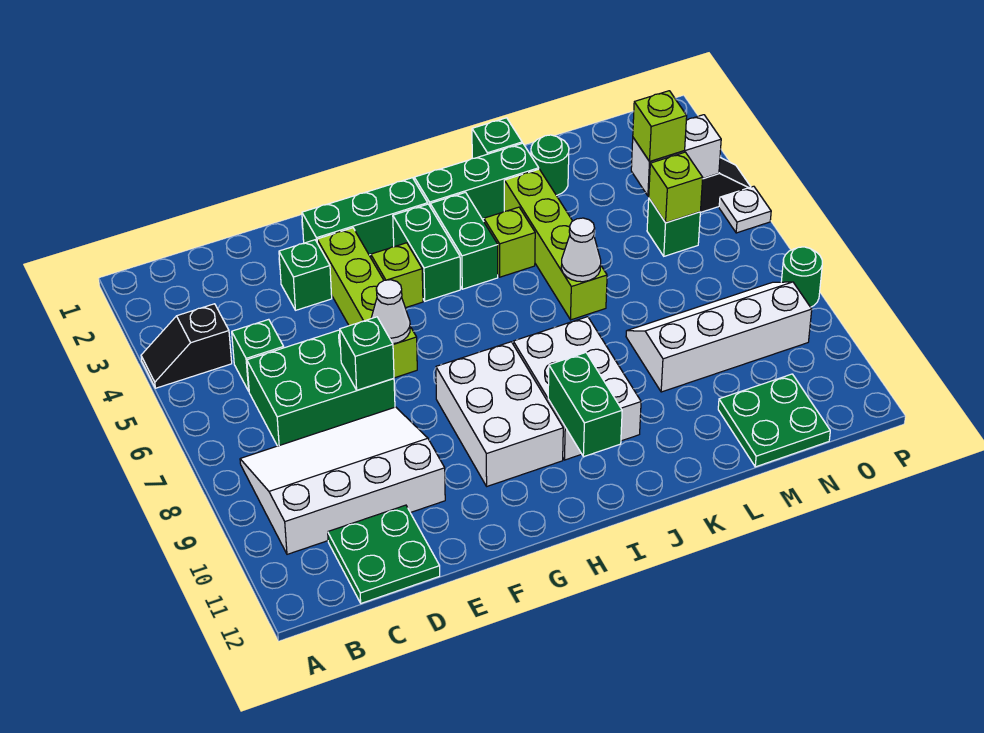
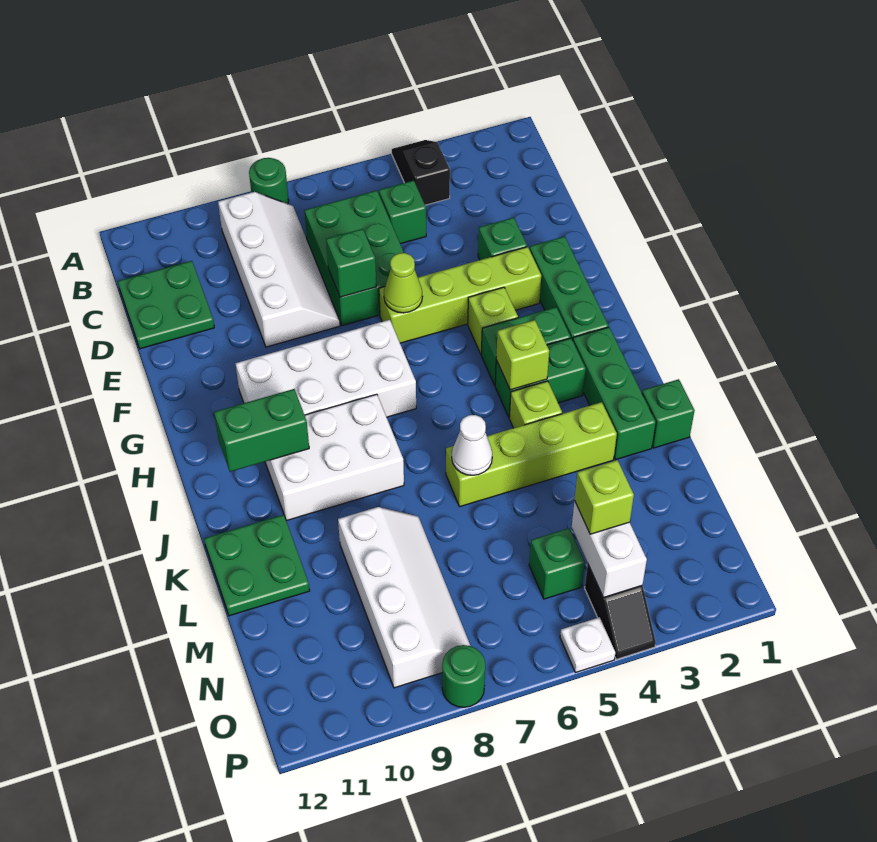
white slope B8:E10 level 1 top 10 -> white slope B8:E9 level 1 top 9
white cone F6 level 2 -> lime cone F6 level 2
white brick G8:H10 level 1 -> white brick G7:H10 level 1
green round brick L2 level 1 -> green round brick A8 level 1
green plate M11:N12 level 1 -> green plate K11:L12 level 1
lime brick N5 level 2 -> lime brick I4 level 2

